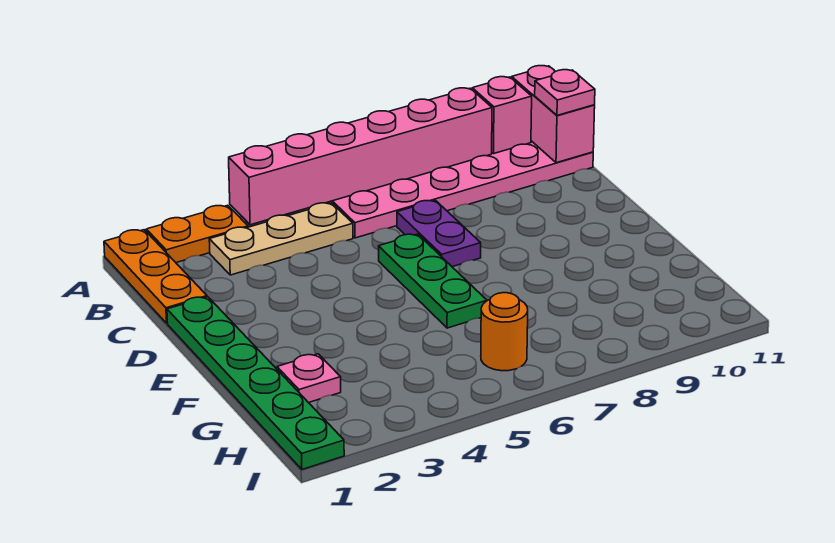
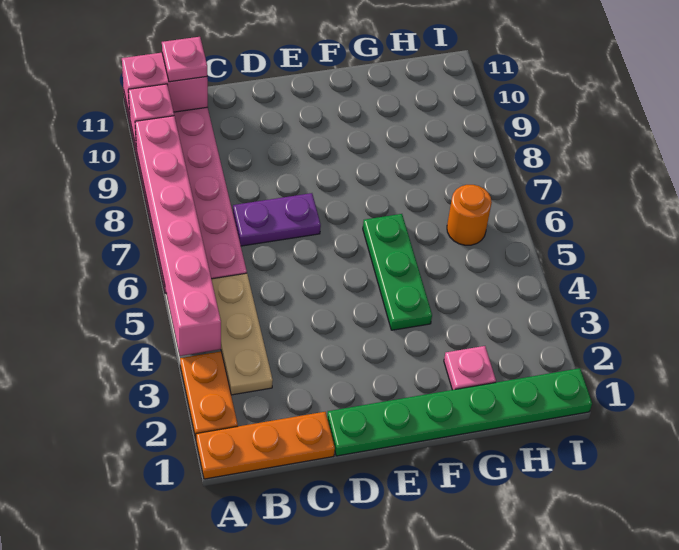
green plate D6:F6 level 1 -> green plate F4:F6 level 1

